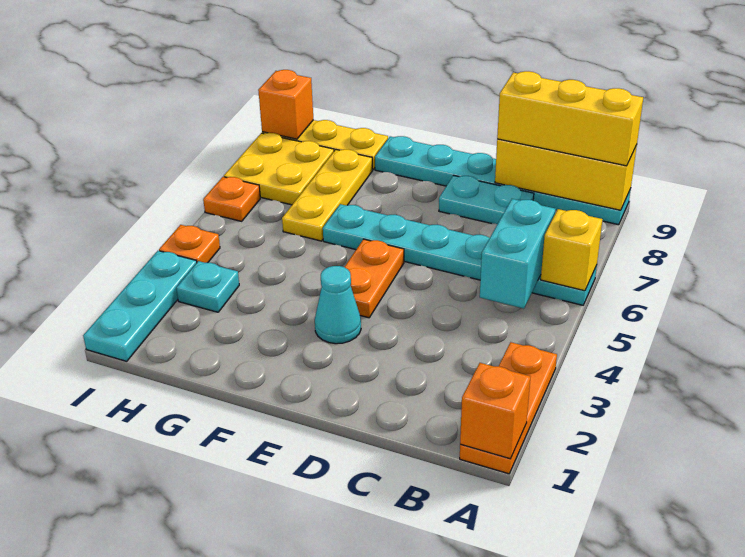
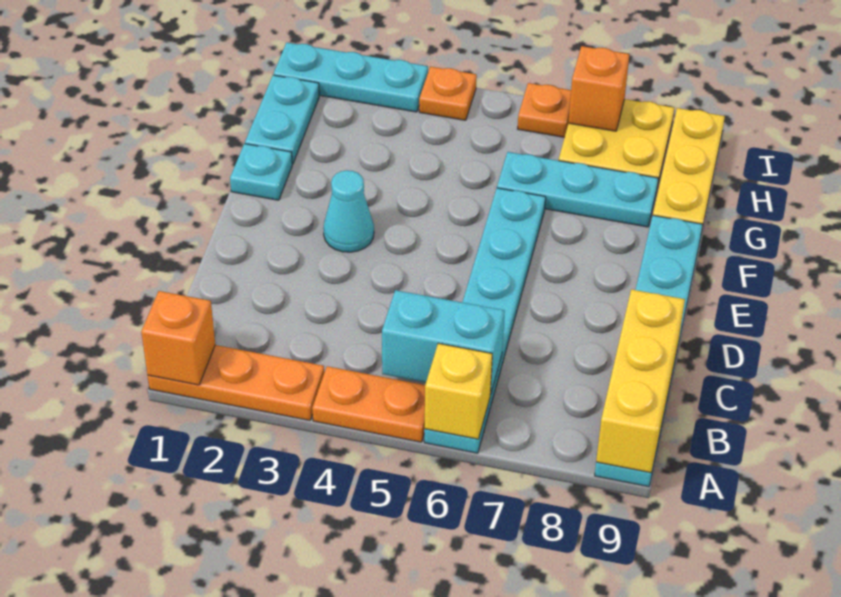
yellow brick A9:C9 level 3 -> none
cyan plate C8:D8 level 1 -> cyan plate G1:H1 level 1
orange plate E4:E5 level 1 -> orange plate A4:A5 level 1
yellow plate G6:G8 level 1 -> cyan plate G6:G8 level 1
cyan plate H3 level 1 -> cyan plate F1 level 1
orange brick I9 level 2 -> orange brick I7 level 2

